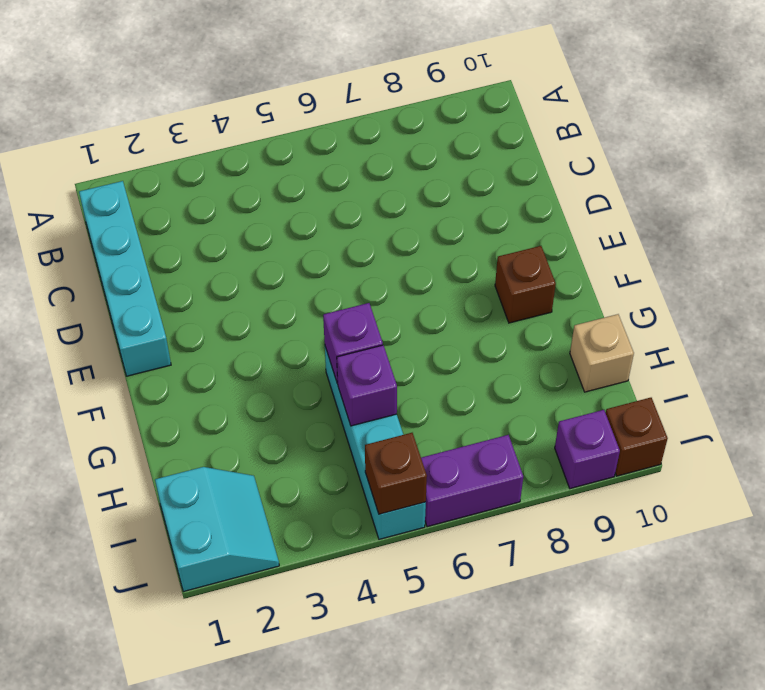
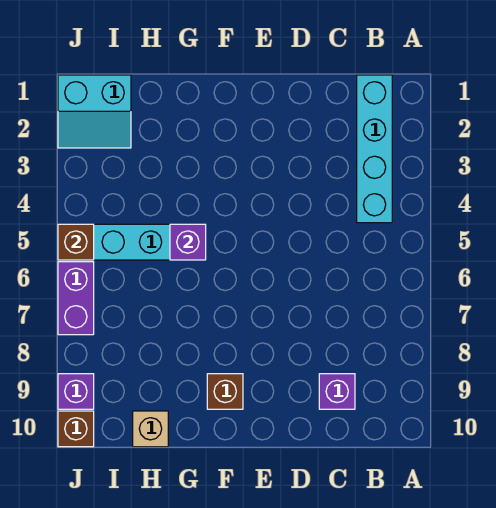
cyan brick B1:E1 level 1 -> cyan brick B1:B4 level 1
purple brick H5 level 2 -> purple brick C9 level 1

